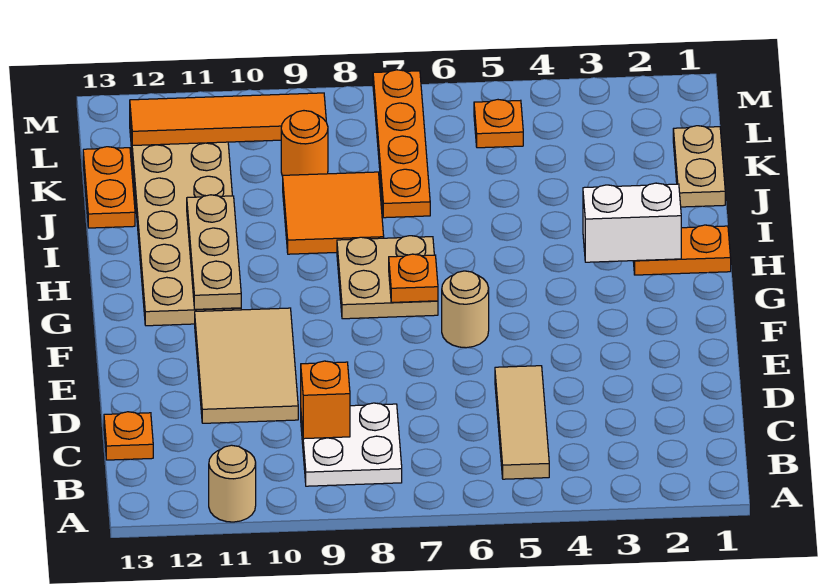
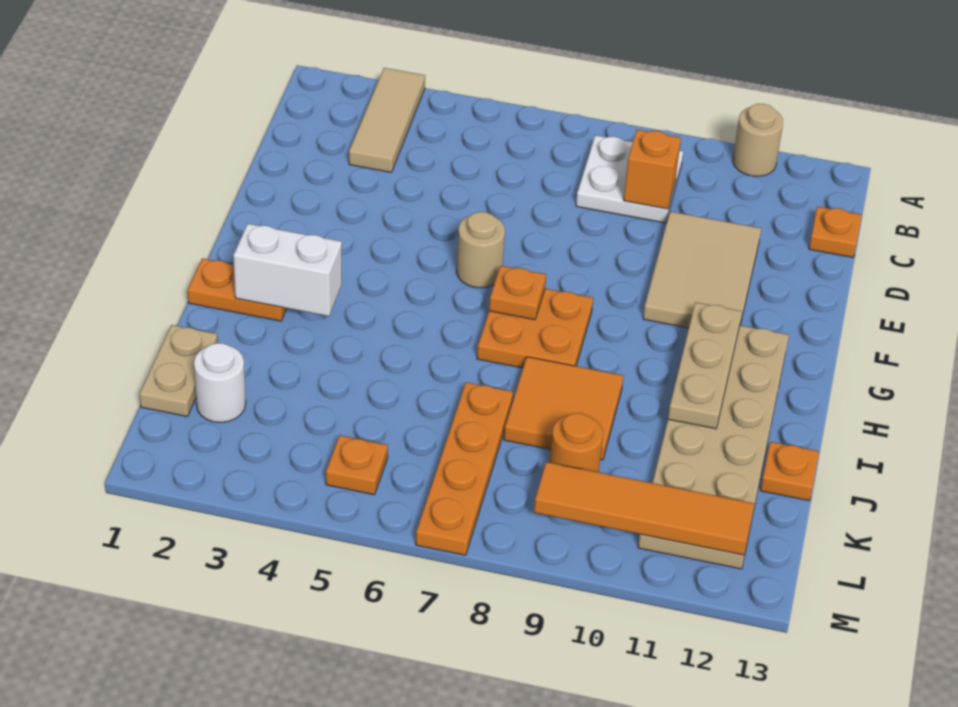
tan tile B5:D5 level 1 -> tan tile A3:C3 level 1
tan plate G7:H8 level 1 -> orange plate G7:H8 level 1
orange plate J13:K13 level 1 -> orange plate J13 level 1
none -> white round brick K2 level 1

